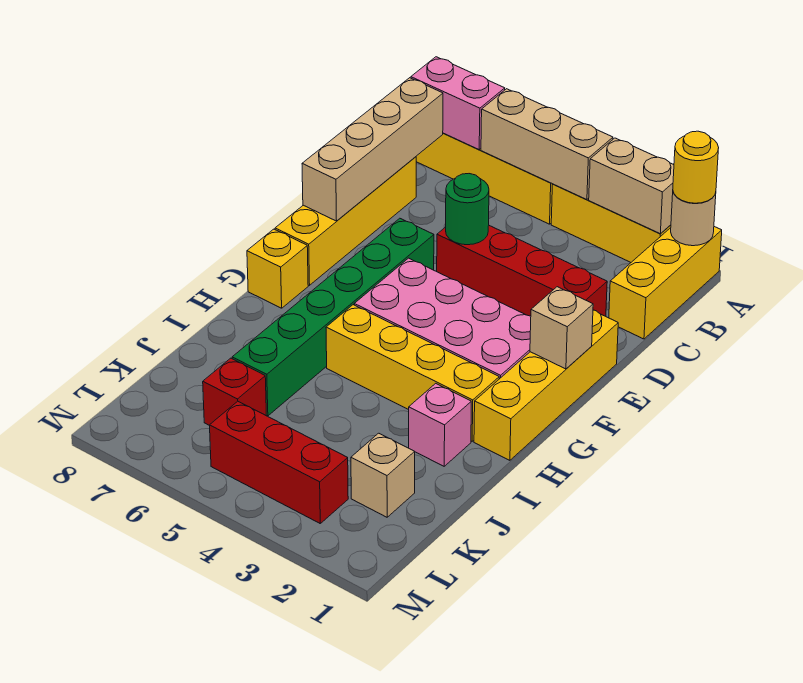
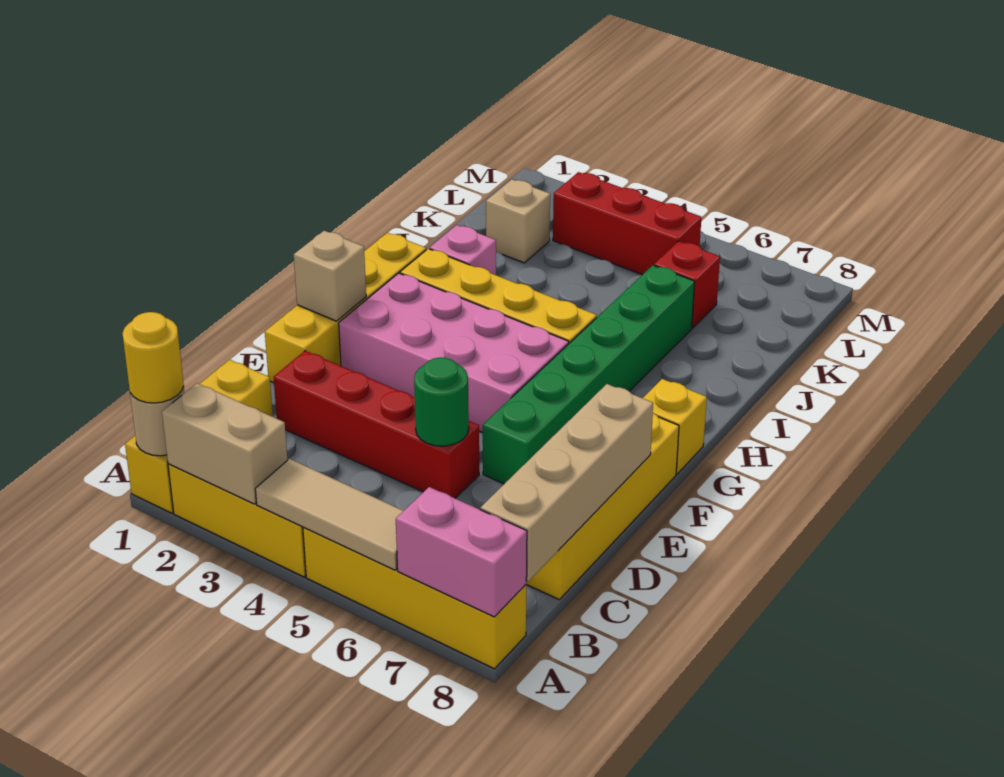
tan brick A4:A6 level 2 -> tan tile A4:A6 level 2

